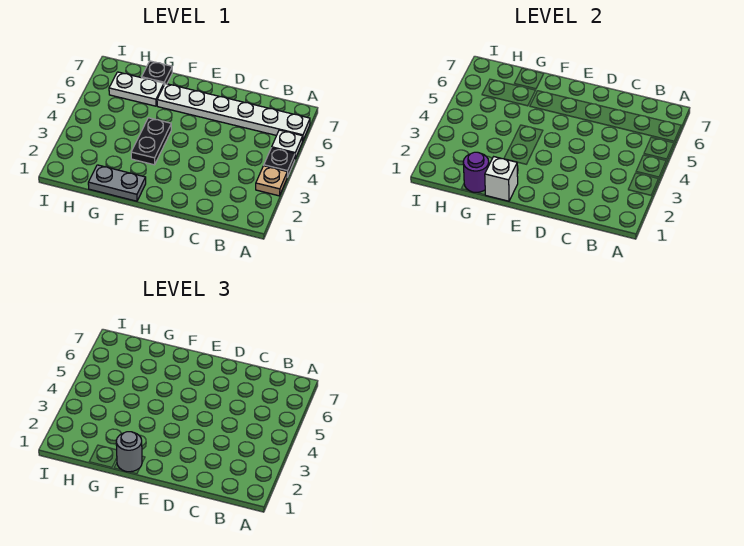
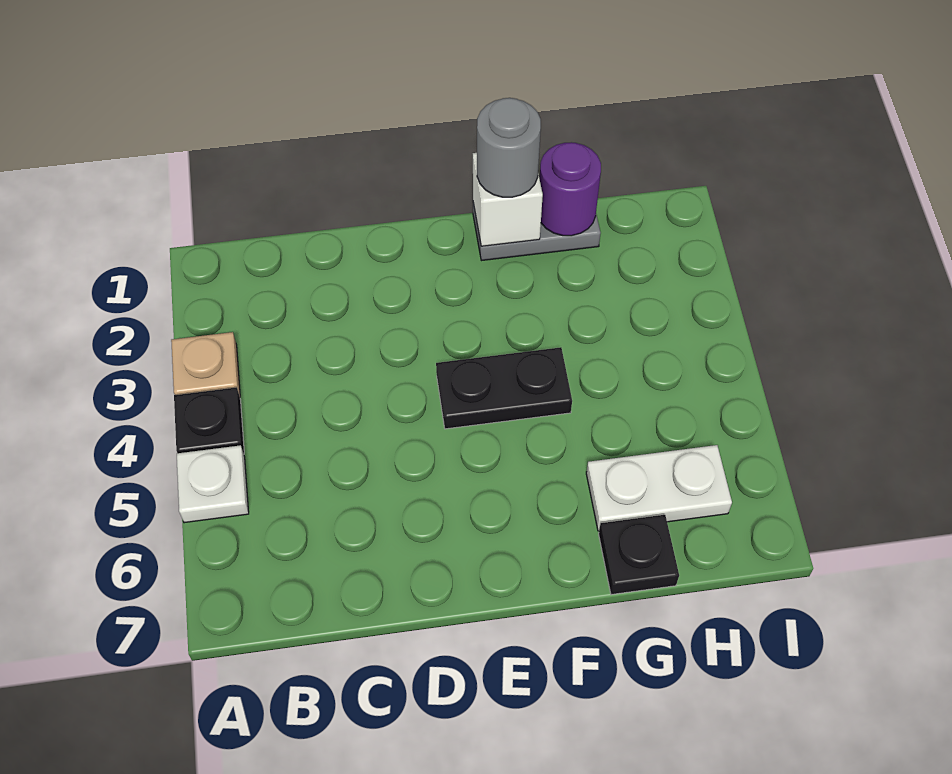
white plate A6:F6 level 1 -> none
black plate F3:F4 level 1 -> black plate E4:F4 level 1

